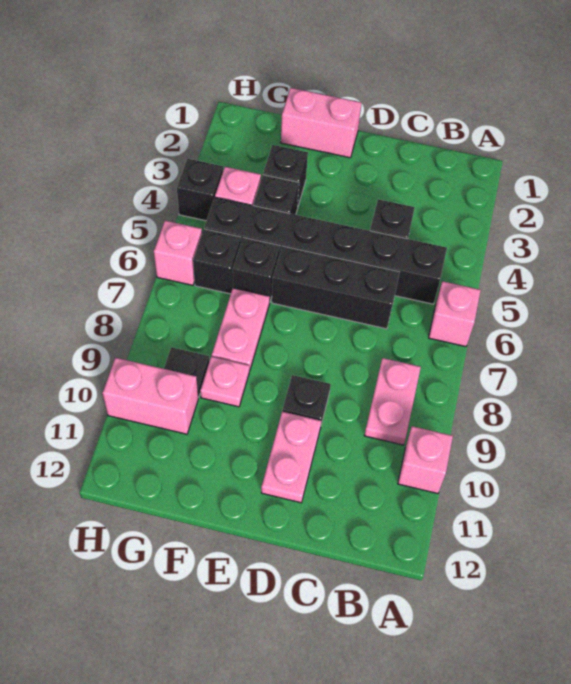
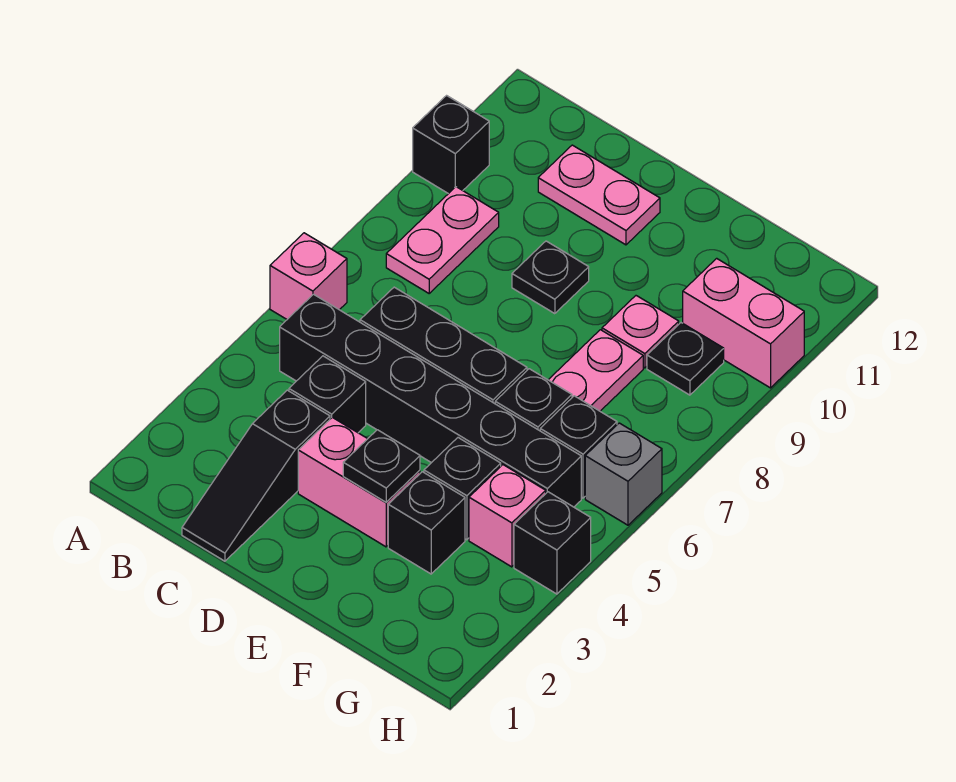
pink brick A10 level 1 -> black brick A10 level 1
none -> black slope C1:C3 level 1 top 3
pink plate D10:D11 level 1 -> pink plate C11:D11 level 1
pink brick E1:F1 level 1 -> pink brick D3:E3 level 1
none -> black plate E3 level 2
pink brick H6 level 1 -> grey brick H6 level 1

